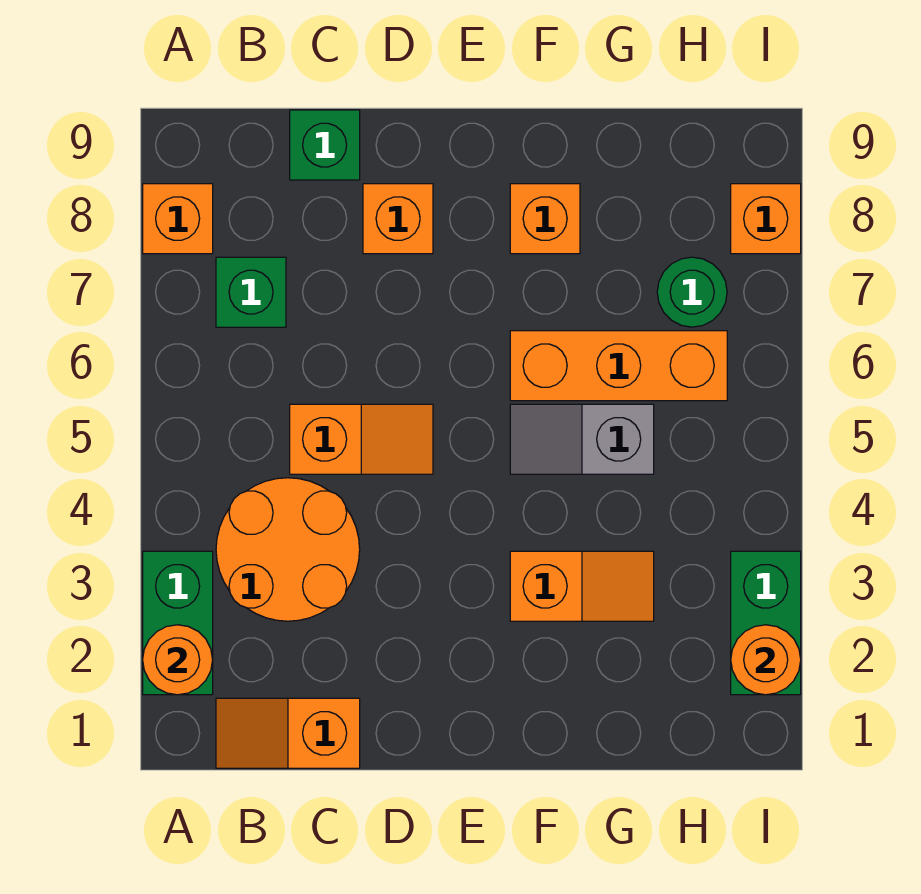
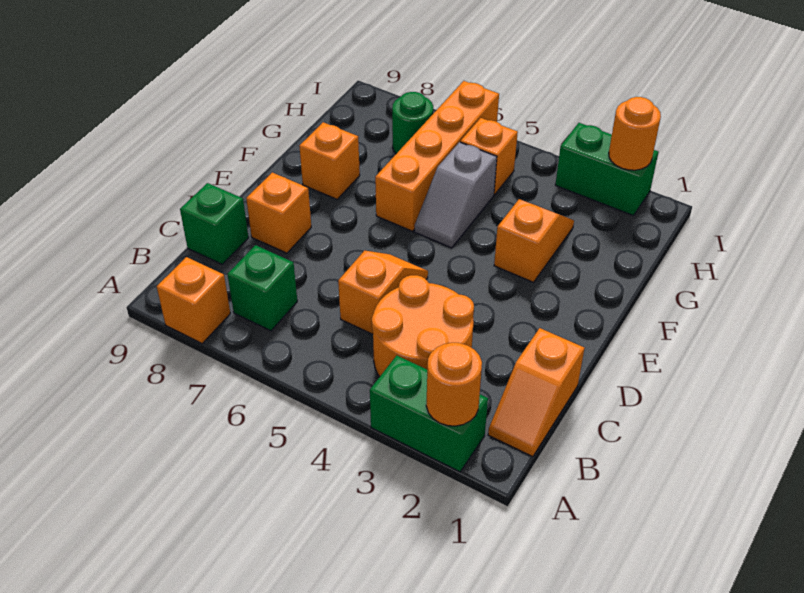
orange brick F6:H6 level 1 -> orange brick F6:I6 level 1
orange brick I8 level 1 -> orange brick H5 level 1

